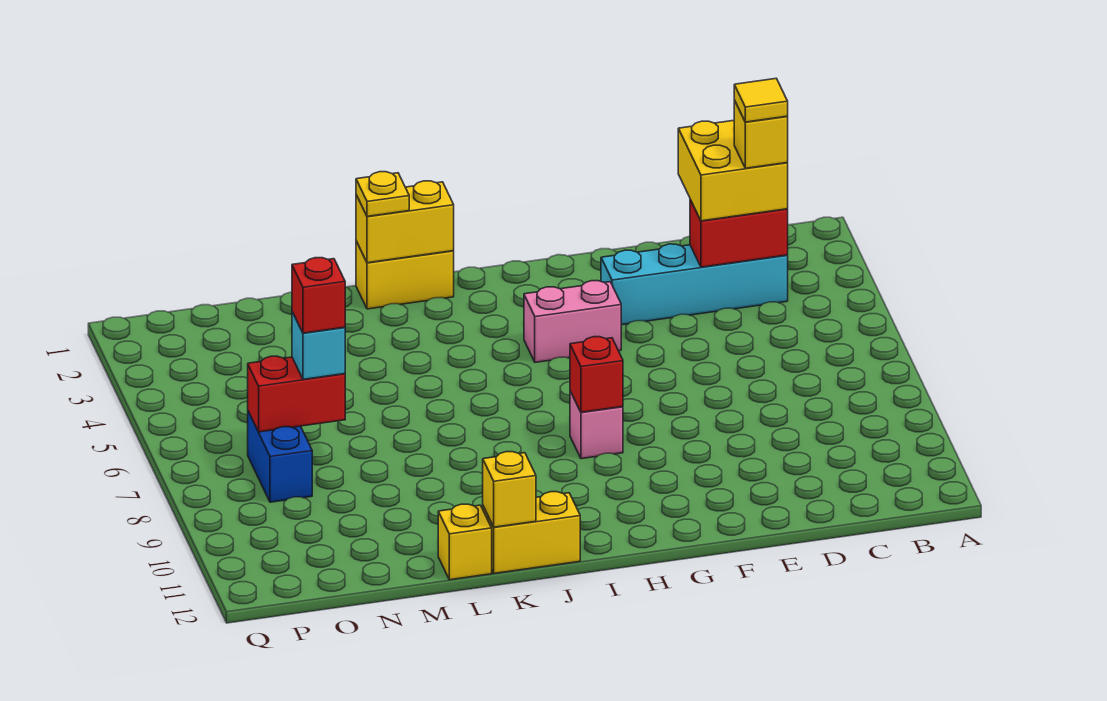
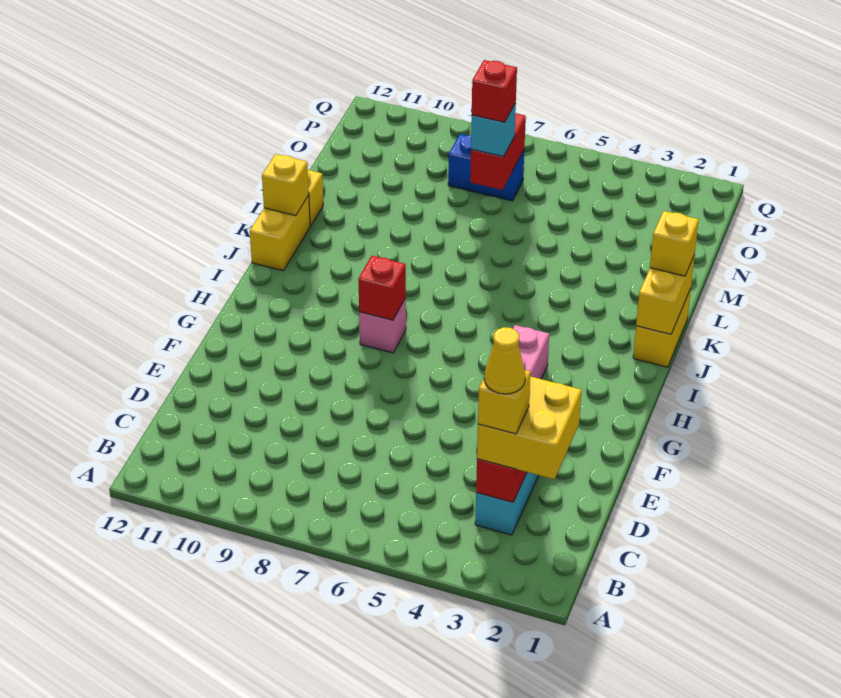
yellow tile C3 level 5 -> yellow cone C3 level 5
yellow plate K1 level 3 -> yellow brick K1 level 3

